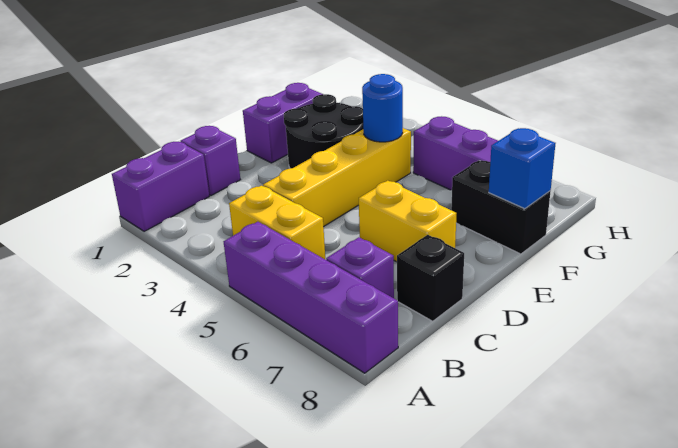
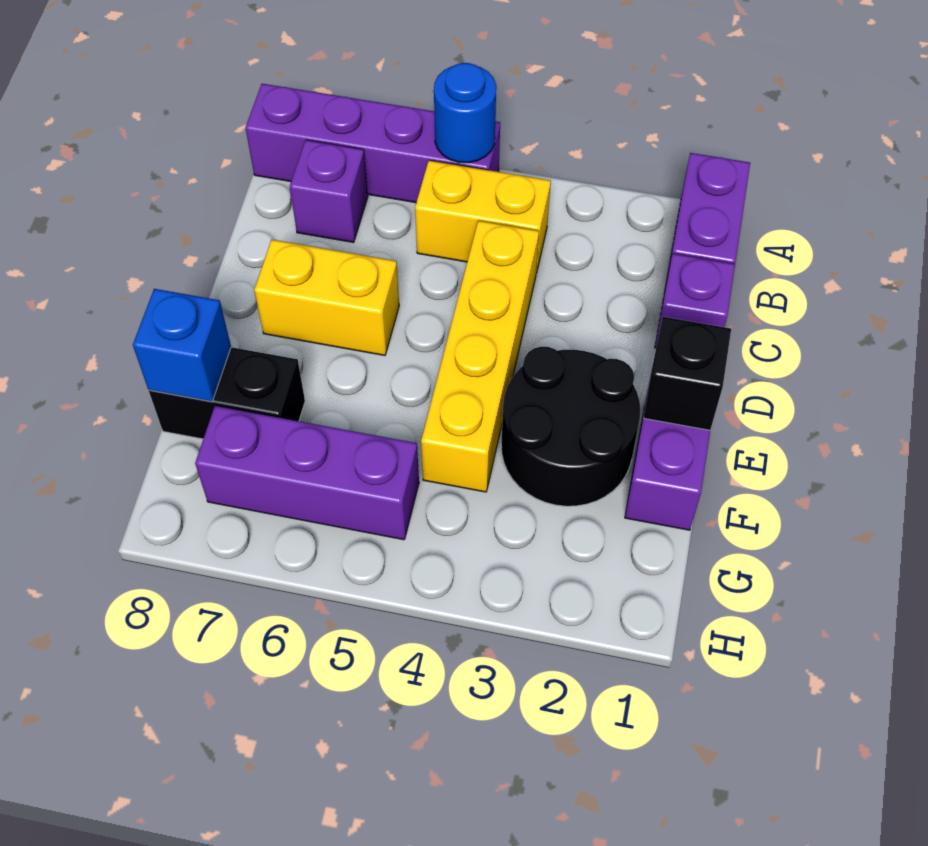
black brick C8 level 1 -> black brick E1 level 2
blue round brick F4 level 2 -> blue round brick A5 level 2

